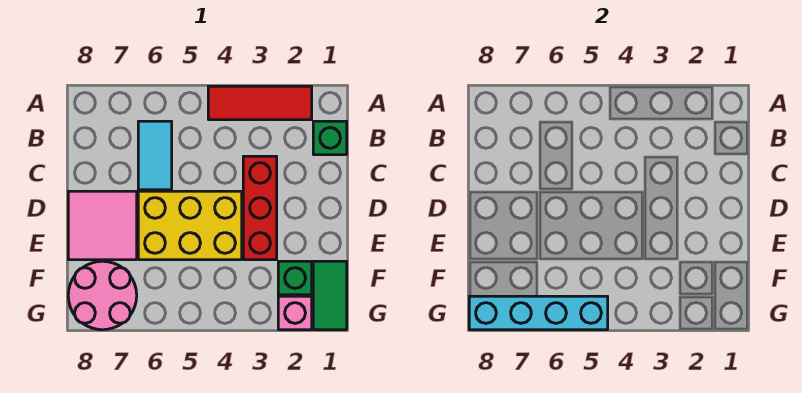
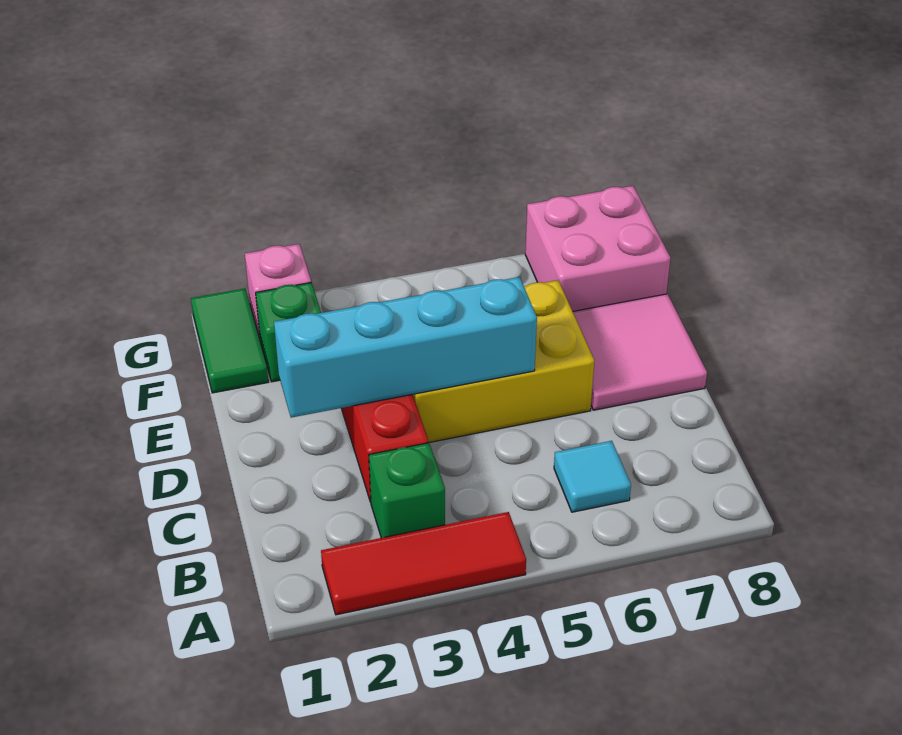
green brick B1 level 1 -> green brick B3 level 1
cyan tile B6:C6 level 1 -> cyan tile B6 level 1
pink round brick F7:G8 level 1 -> pink brick F7:G8 level 1
cyan brick G5:G8 level 2 -> cyan brick D2:D5 level 2

